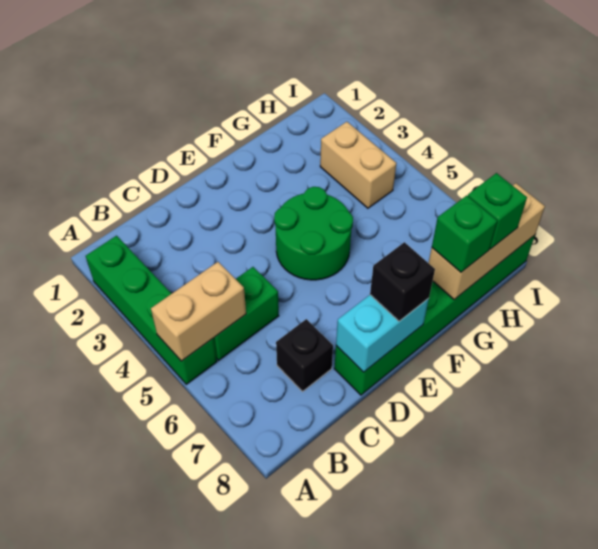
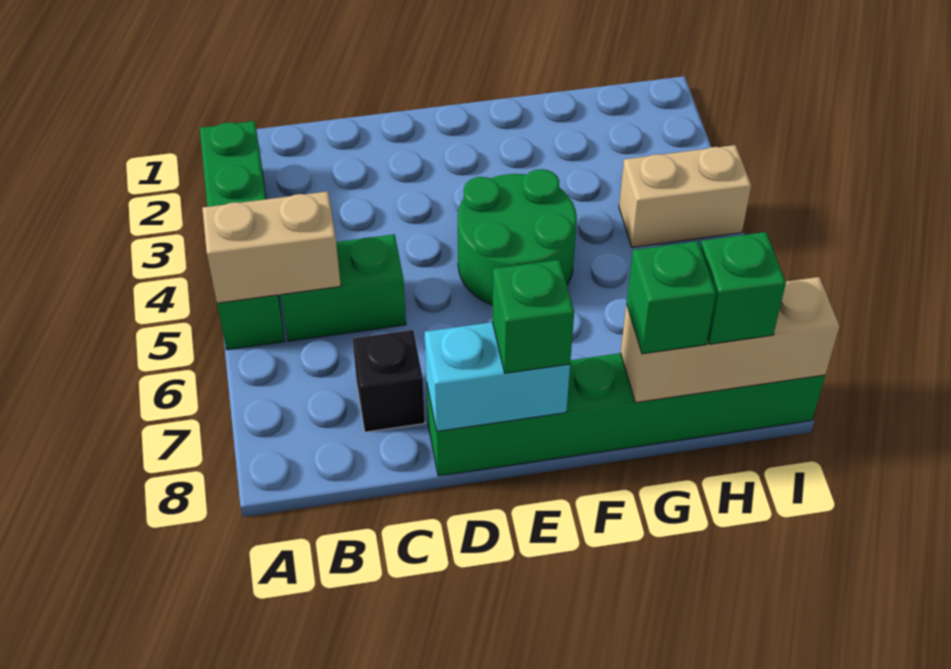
black brick E8 level 3 -> green brick E8 level 3
tan brick H3:H4 level 1 -> tan brick H4:I4 level 1

